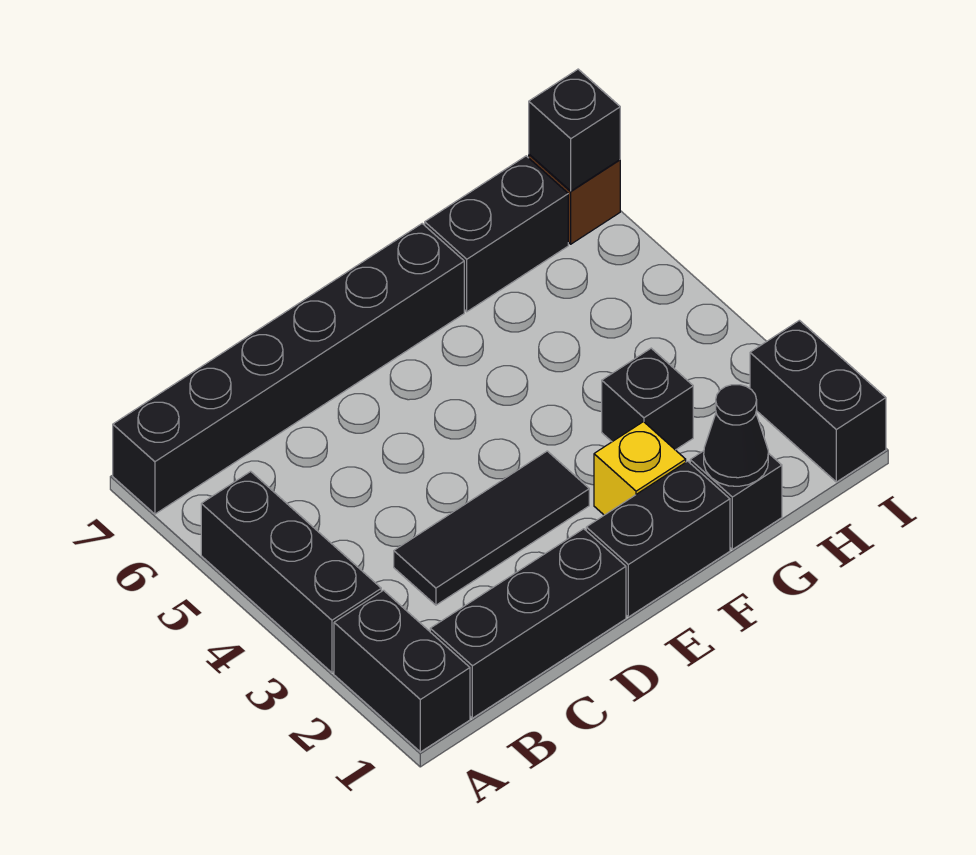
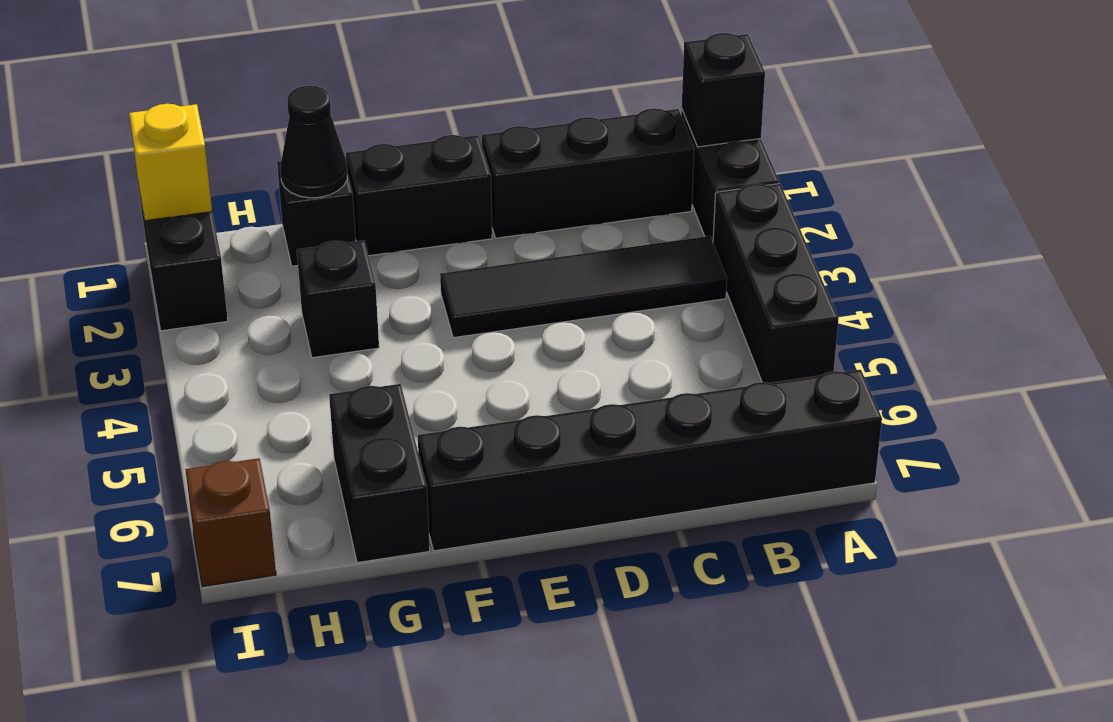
black tile C3:E3 level 1 -> black tile B3:E3 level 1
yellow brick F2 level 1 -> yellow brick I1 level 2
black brick G7:H7 level 1 -> black brick G6:G7 level 1
black brick I7 level 2 -> black brick A1 level 2

